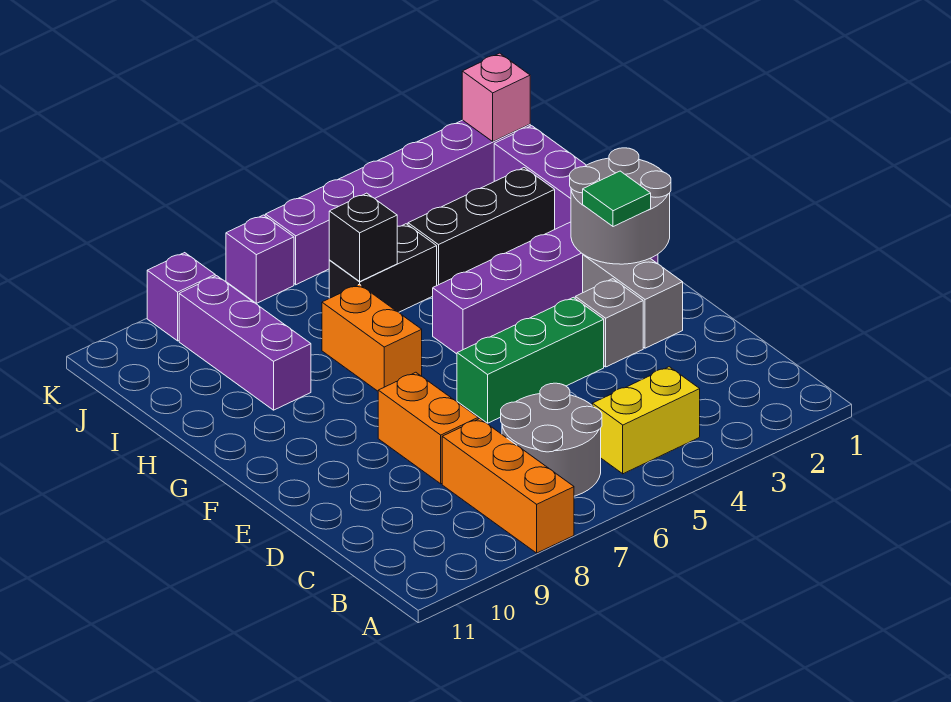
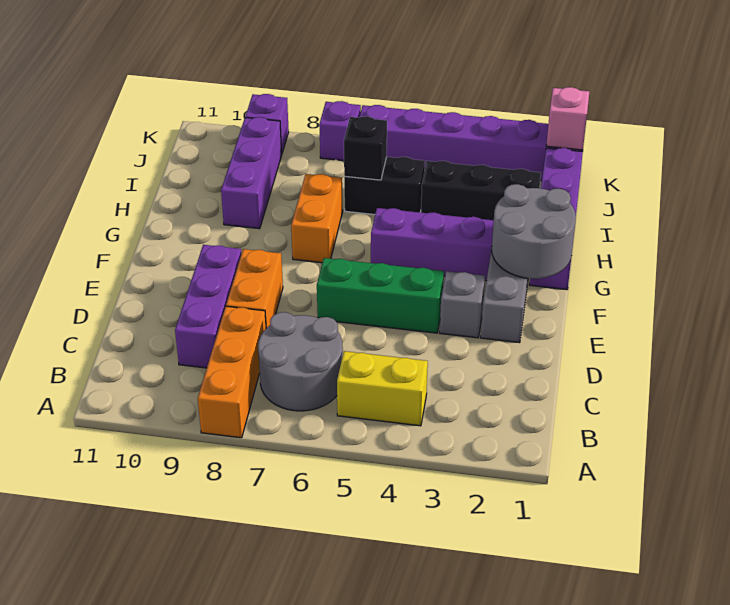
none -> purple brick C9:E9 level 1
green tile F2 level 3 -> none

